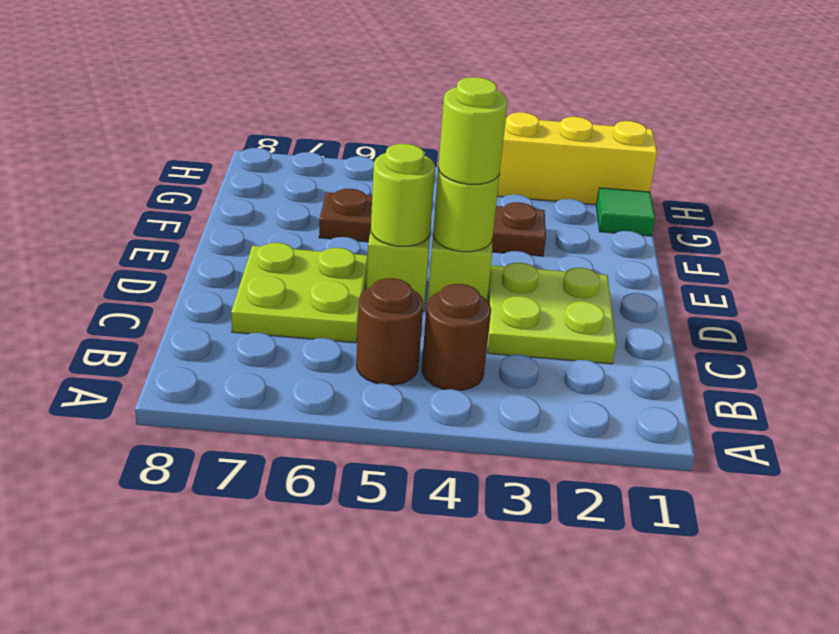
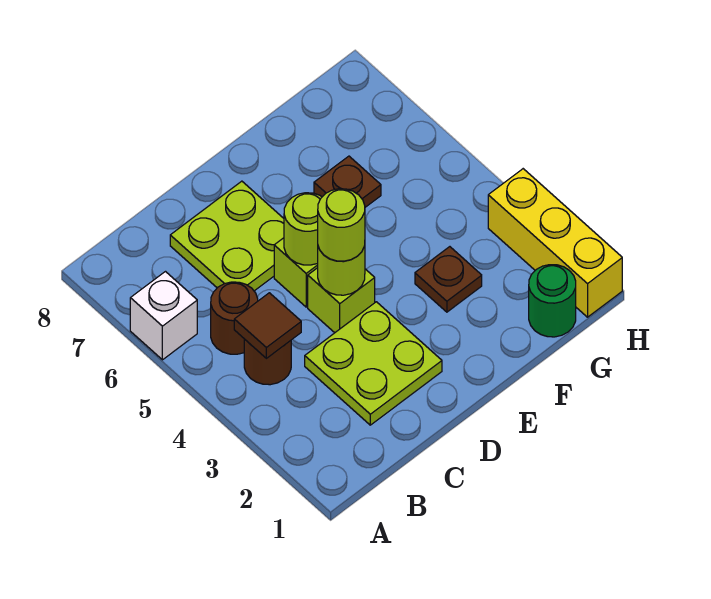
none -> white brick A6 level 1
none -> brown tile B4 level 2
green tile G1 level 1 -> green round brick G1 level 1

